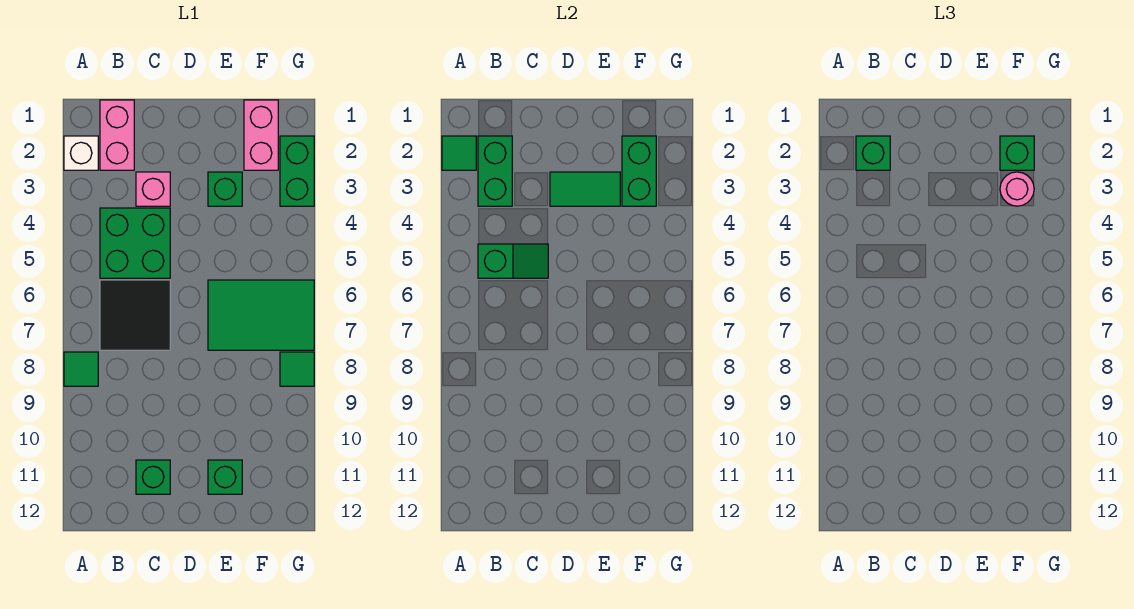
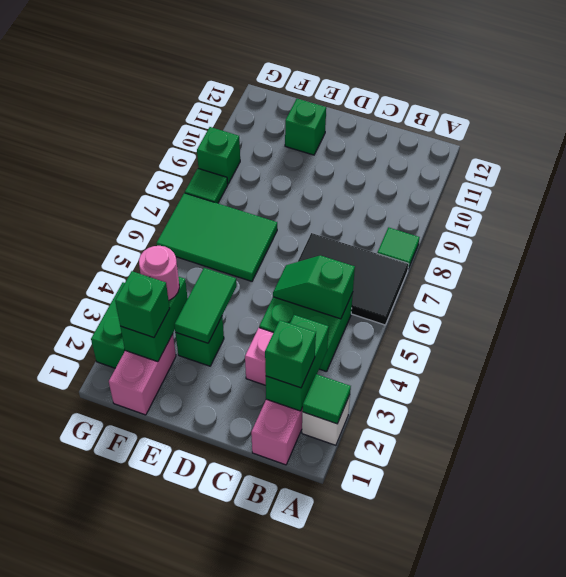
black tile B6:C7 level 1 -> black tile A6:C7 level 1
green brick C11 level 1 -> green brick G9 level 1
green tile D3:E3 level 2 -> green tile E3:E4 level 2

